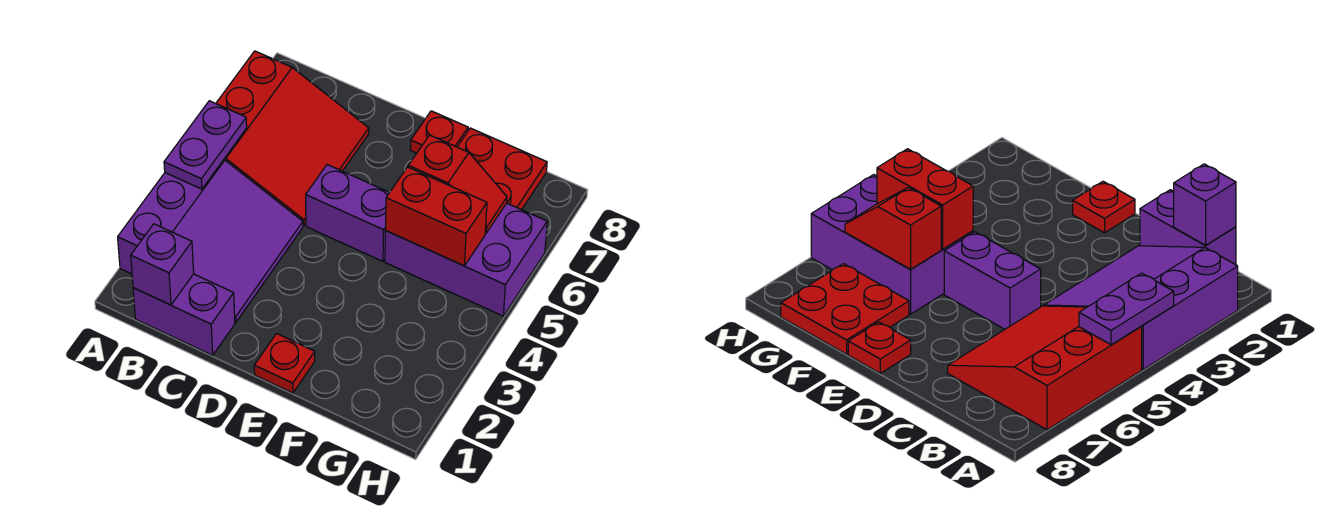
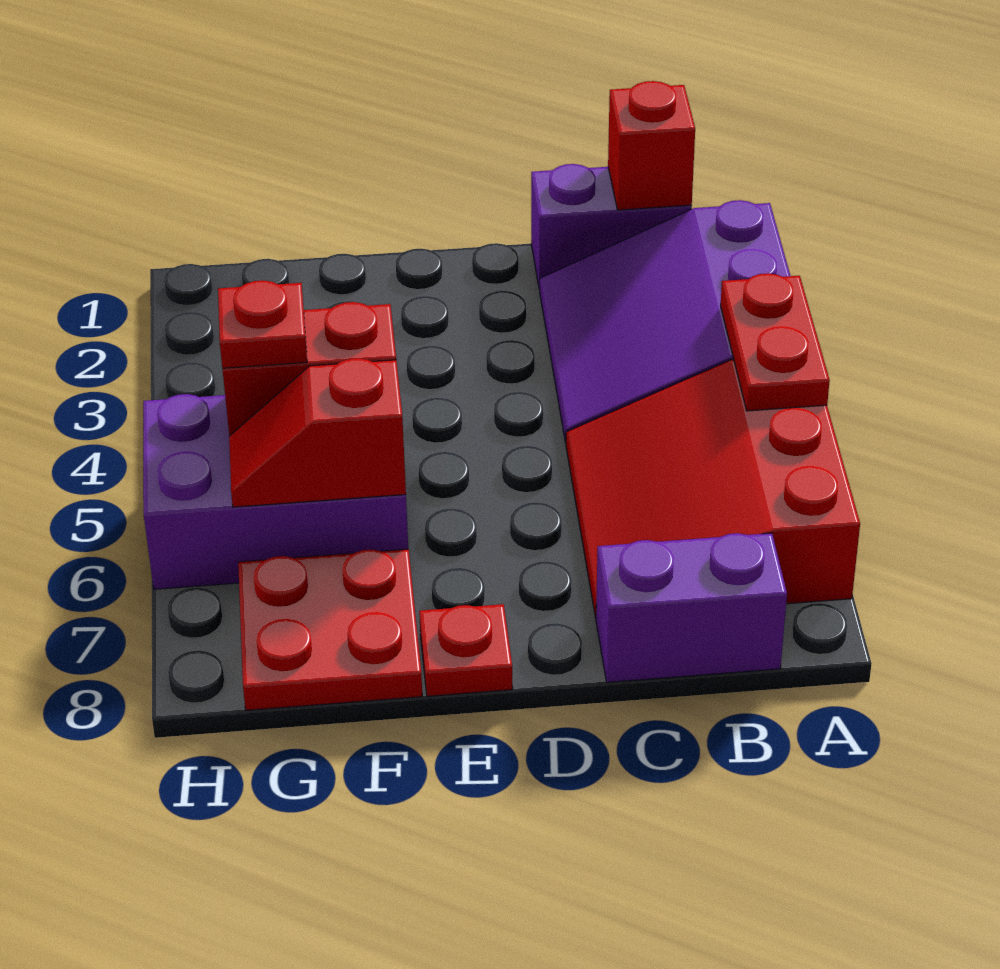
purple plate A4:A5 level 2 -> red plate A4:A5 level 2
purple brick B1 level 2 -> red brick B1 level 2
purple brick D5:E5 level 1 -> purple brick B8:C8 level 1
red plate E1 level 1 -> red plate G5 level 3

